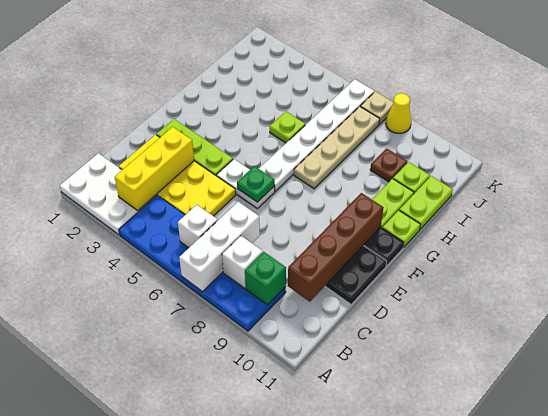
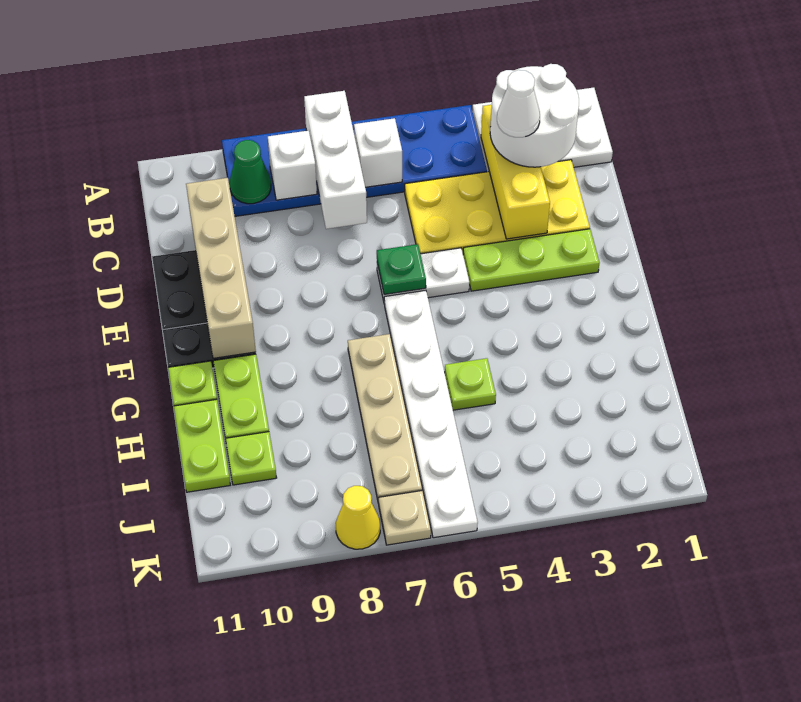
none -> white round brick B2:C3 level 3
green brick B9 level 2 -> green cone B9 level 2
none -> white cone C3 level 4
brown brick C10:F10 level 2 -> tan brick C10:F10 level 2
brown plate I9 level 1 -> none

